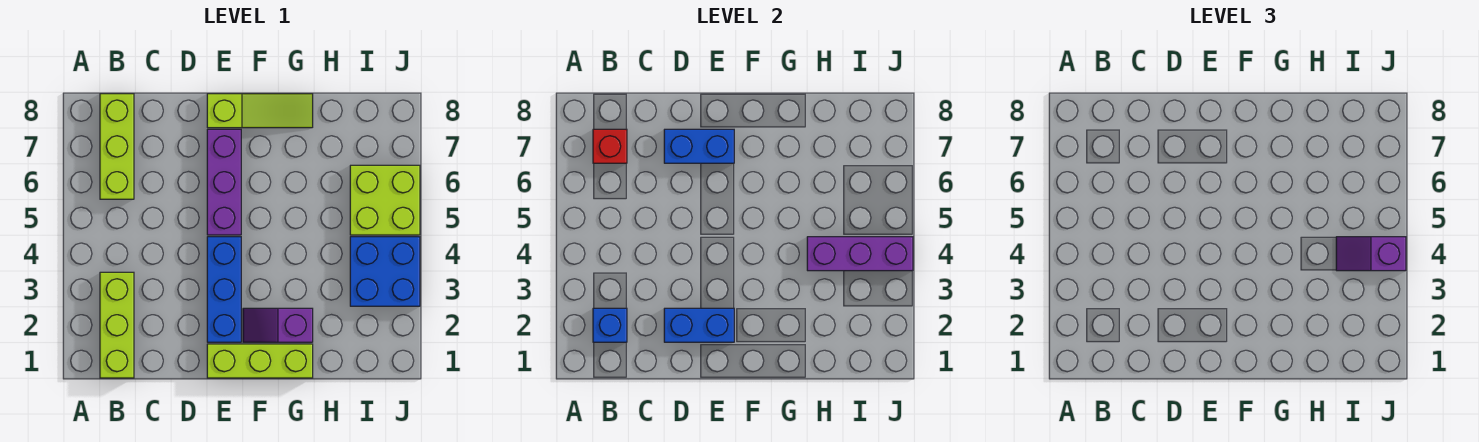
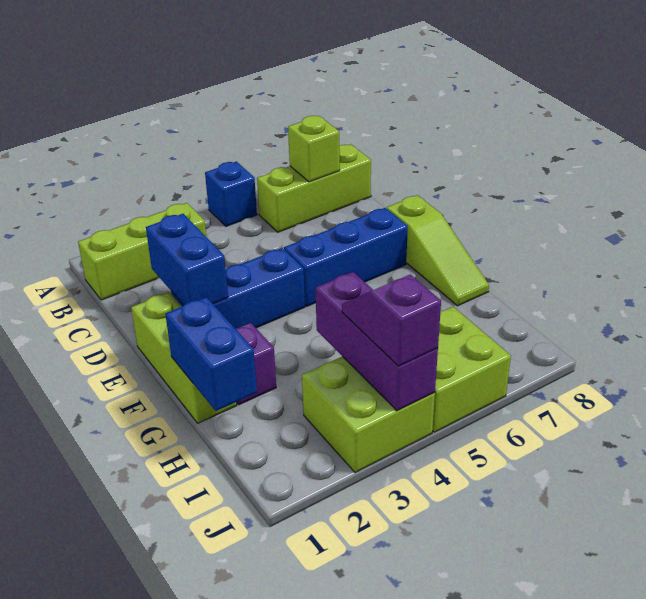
blue brick B2 level 2 -> blue brick A5 level 1
red brick B7 level 2 -> lime brick B7 level 2
blue brick D7:E7 level 2 -> blue brick G1:H1 level 2
purple brick E5:E7 level 1 -> blue brick E5:E7 level 1
blue brick I3:J4 level 1 -> lime brick I3:J4 level 1

